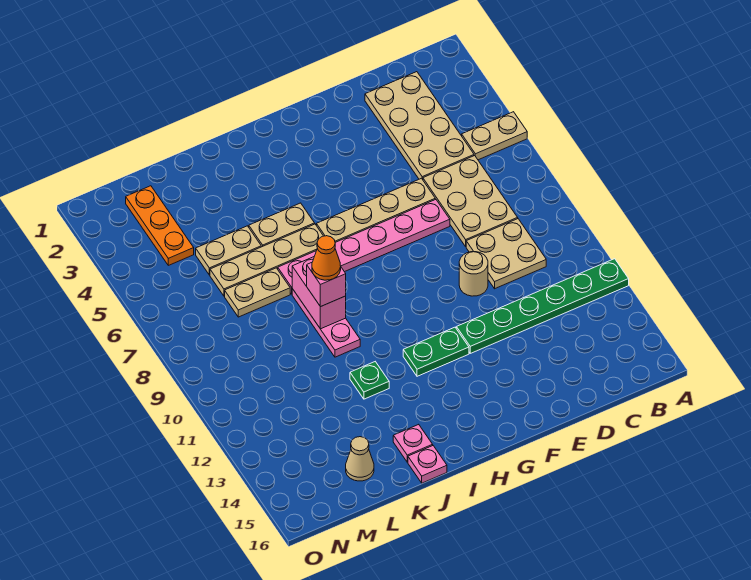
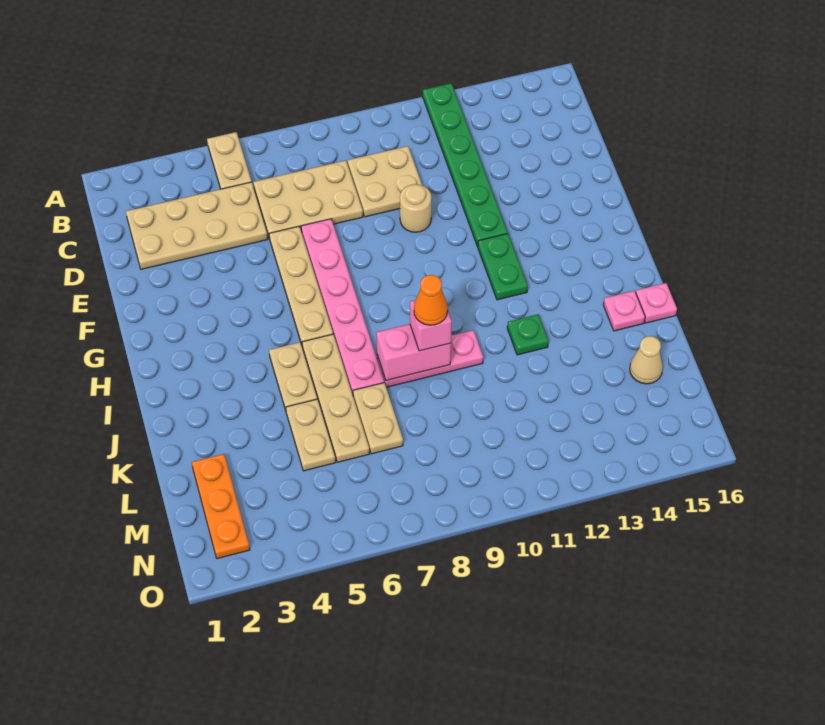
orange plate M2:M4 level 1 -> orange plate L2:N2 level 1

